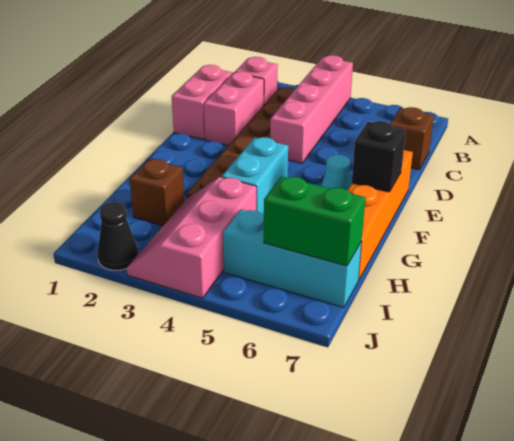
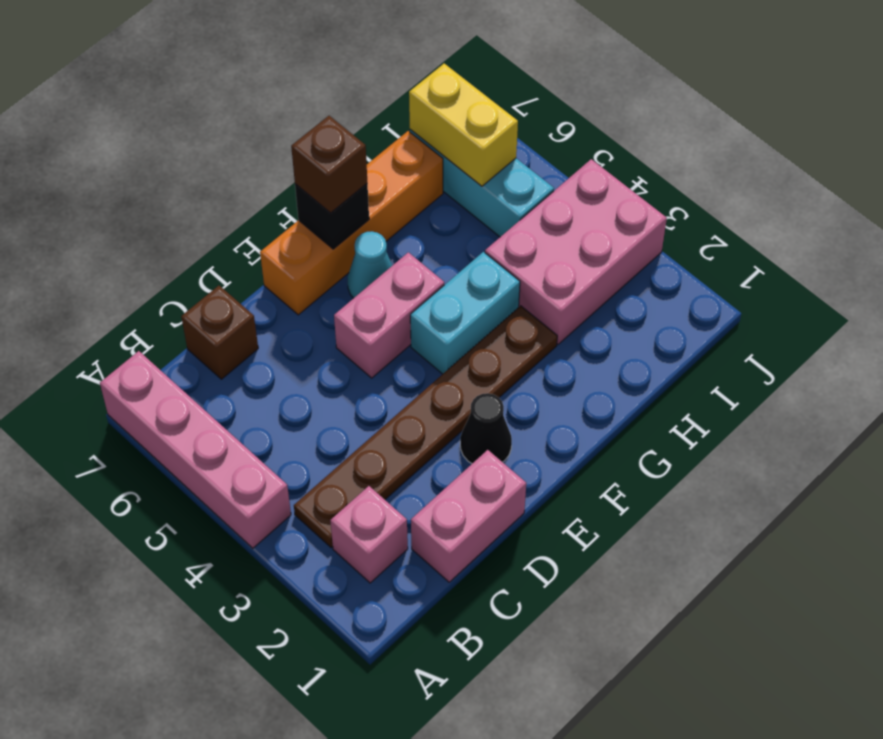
pink brick A4:D4 level 1 -> pink brick A4:A7 level 1
pink brick C2:D2 level 1 -> pink brick E5:F5 level 1
brown brick H2 level 1 -> brown brick F7 level 3
pink slope H3:J4 level 1 top 4 -> pink brick H3:J4 level 1
green brick I6:I7 level 2 -> yellow brick I6:I7 level 2
black cone J2 level 1 -> black cone E2 level 1

